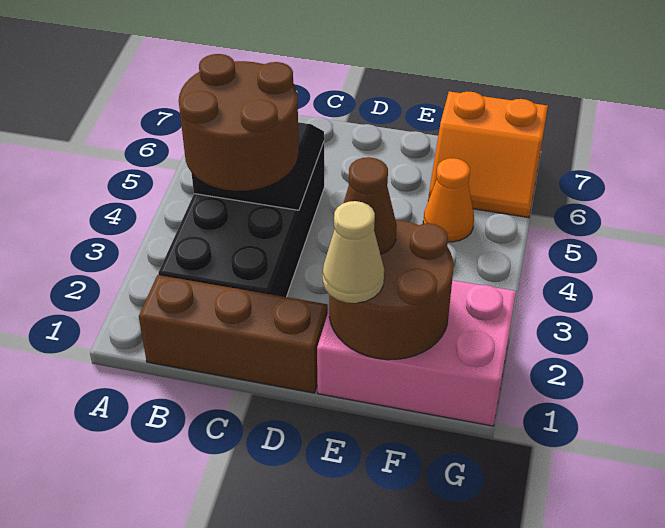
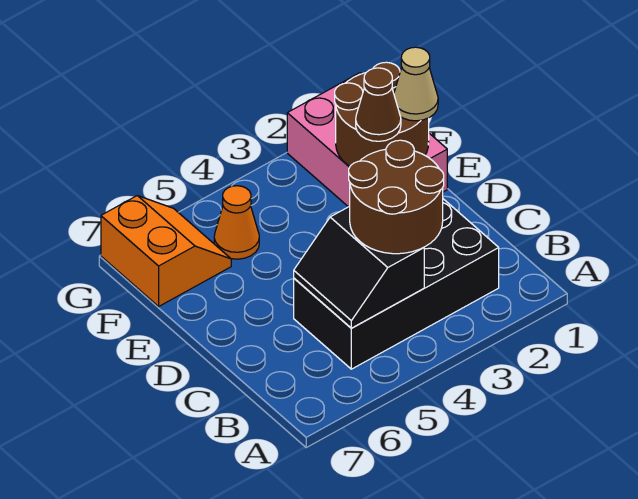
brown brick B1:D1 level 1 -> none

